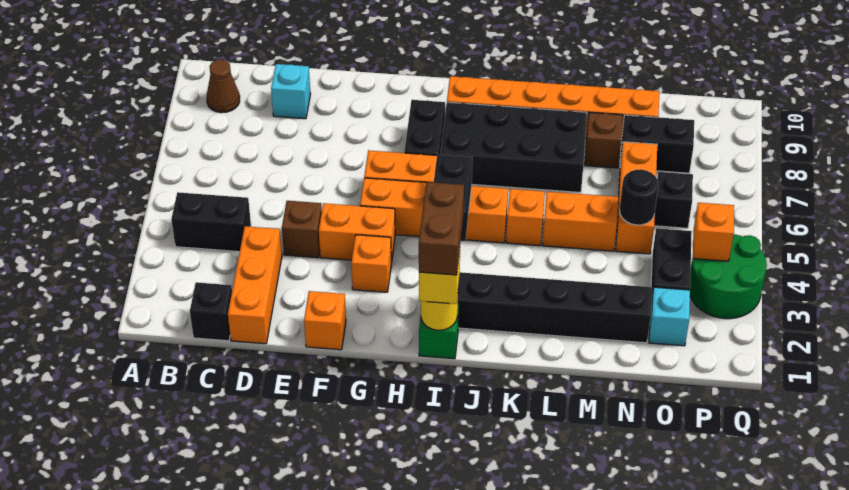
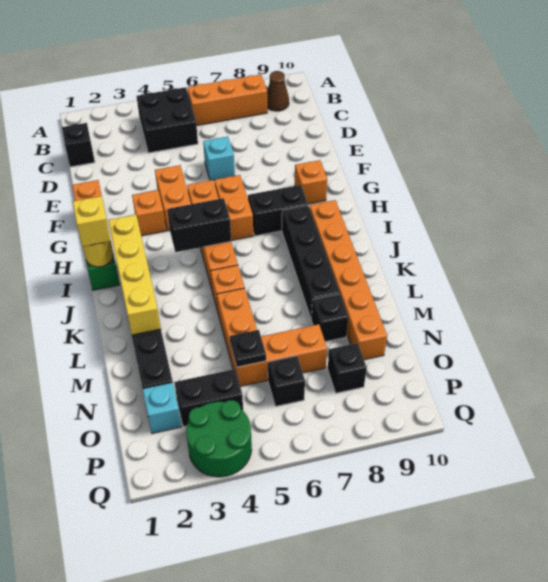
black brick B4:C4 level 1 -> black brick B4:C5 level 1
orange brick D1:D3 level 1 -> orange brick B6:B8 level 1
cyan brick D9 level 1 -> cyan brick E6 level 1
brown brick E4 level 1 -> none
brown brick I1:I2 level 4 -> none
none -> yellow brick I2:L2 level 2
black brick I7:L8 level 1 -> black brick I8:L8 level 1
brown brick M8 level 1 -> black brick M8 level 1
black round brick N5 level 2 -> black plate N5 level 2
black brick N8:O8 level 1 -> black brick O8 level 1
orange brick P4 level 2 -> orange brick G9 level 1

